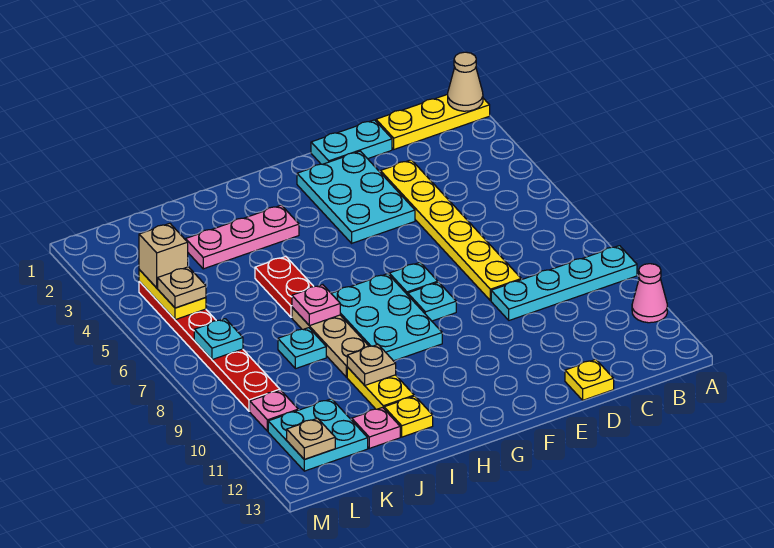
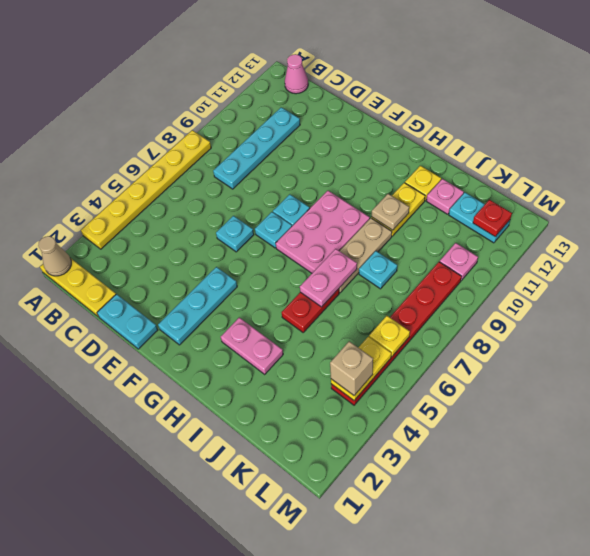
cyan plate A9:D9 level 1 -> cyan plate C8:C11 level 1
pink cone A11 level 1 -> pink cone B13 level 1
yellow plate D3:D8 level 1 -> yellow plate A3:A8 level 1
yellow plate D13 level 1 -> yellow plate L6 level 2
cyan plate E2:F4 level 1 -> cyan plate F2:F4 level 1
cyan plate G7:H9 level 1 -> pink plate G7:H9 level 1
pink plate H3:J3 level 1 -> pink plate H3:I3 level 1
pink plate I7 level 2 -> pink plate I6:I7 level 2
cyan plate K11:L12 level 1 -> cyan plate K12:L12 level 1
tan plate L5 level 3 -> none
cyan plate L7 level 2 -> cyan plate E6 level 1
tan plate L12 level 2 -> red plate L12 level 2

